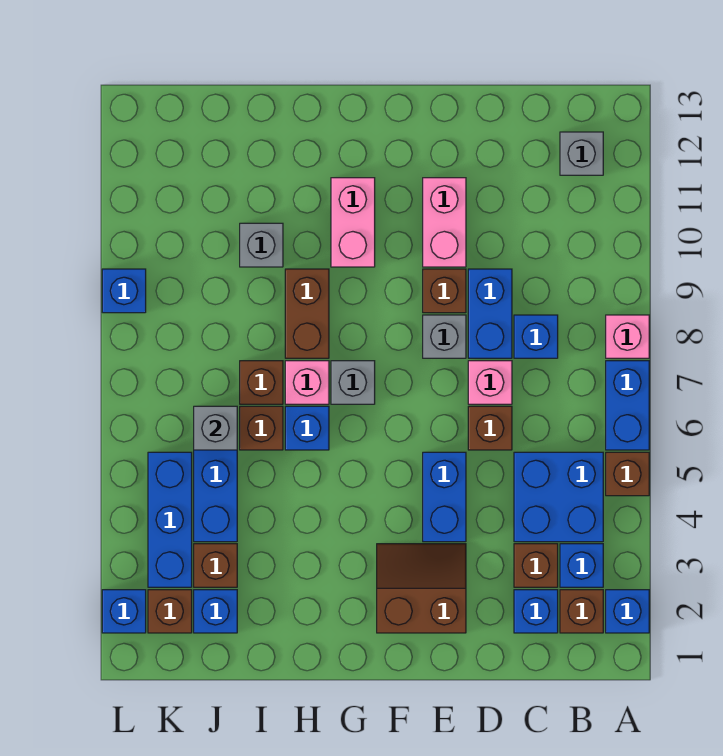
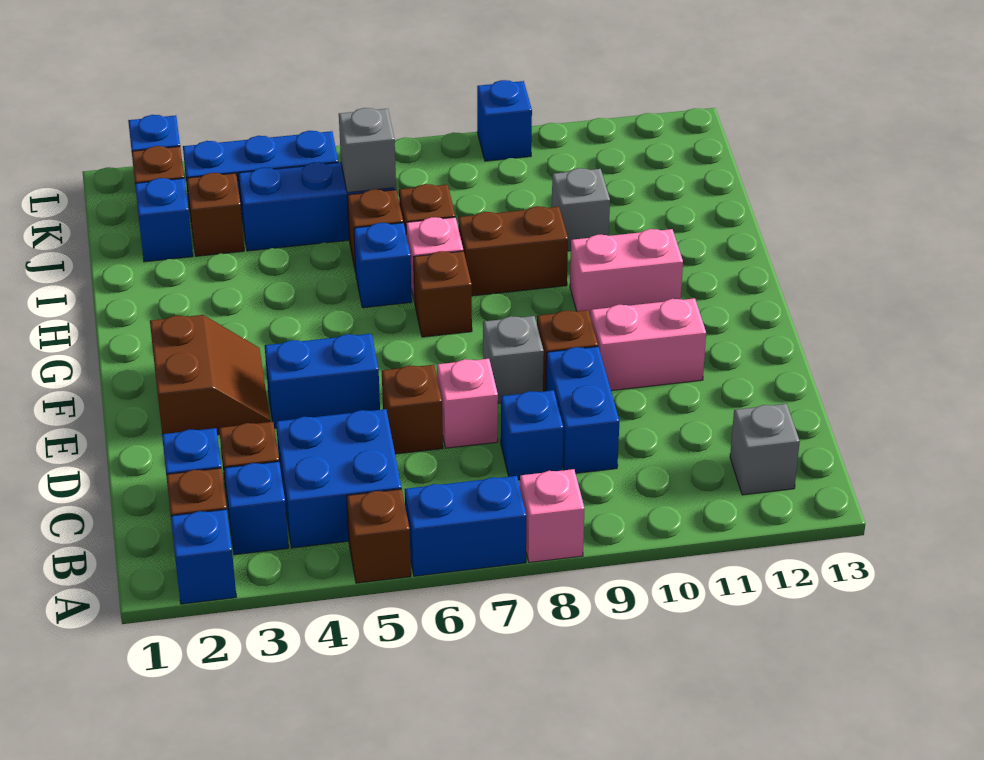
blue brick D8:D9 level 1 -> blue brick C9:D9 level 1
grey brick G7 level 1 -> brown brick G7 level 1

